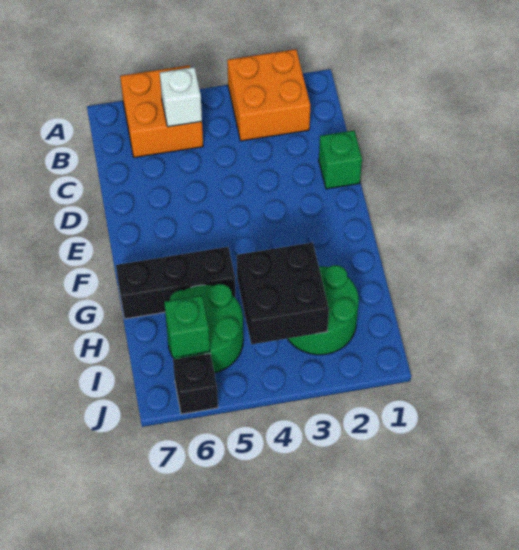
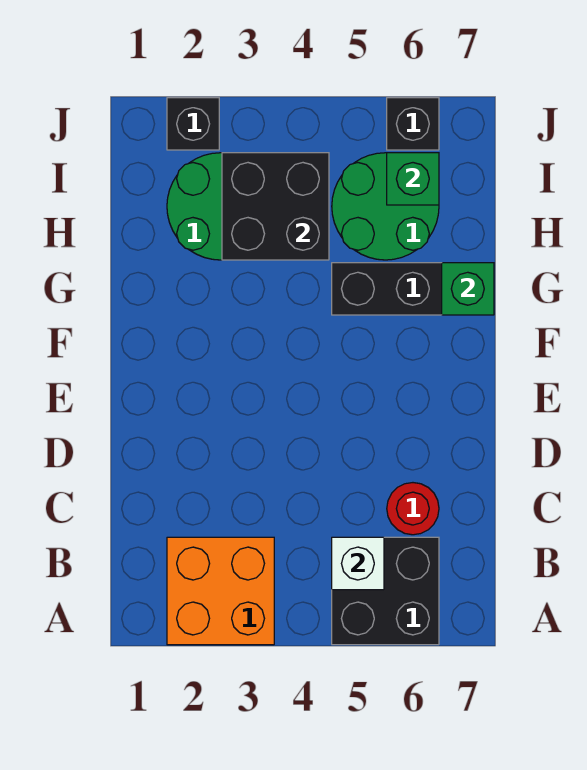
orange brick A5:B6 level 1 -> black brick A5:B6 level 1
none -> red round brick C6 level 1
green brick D1 level 1 -> green brick G7 level 2
none -> black brick J2 level 1

